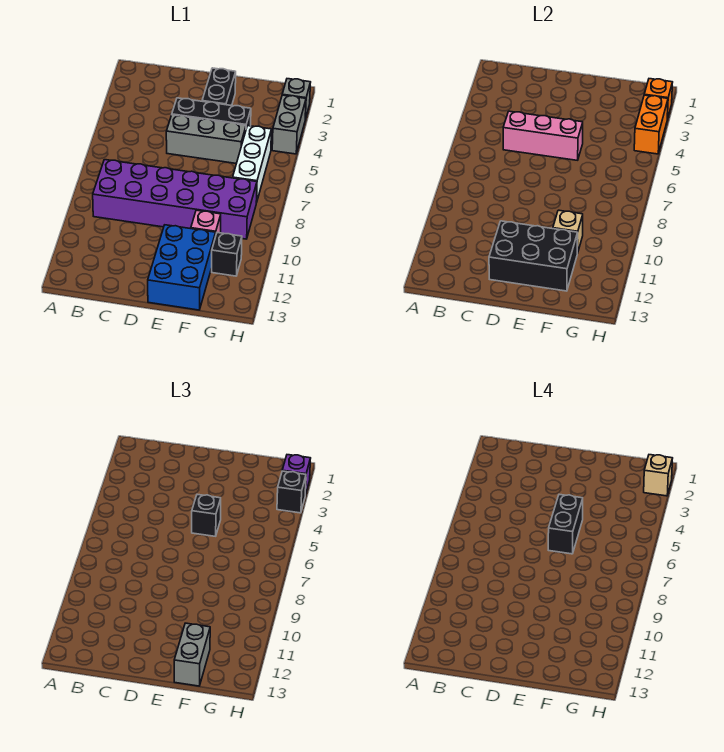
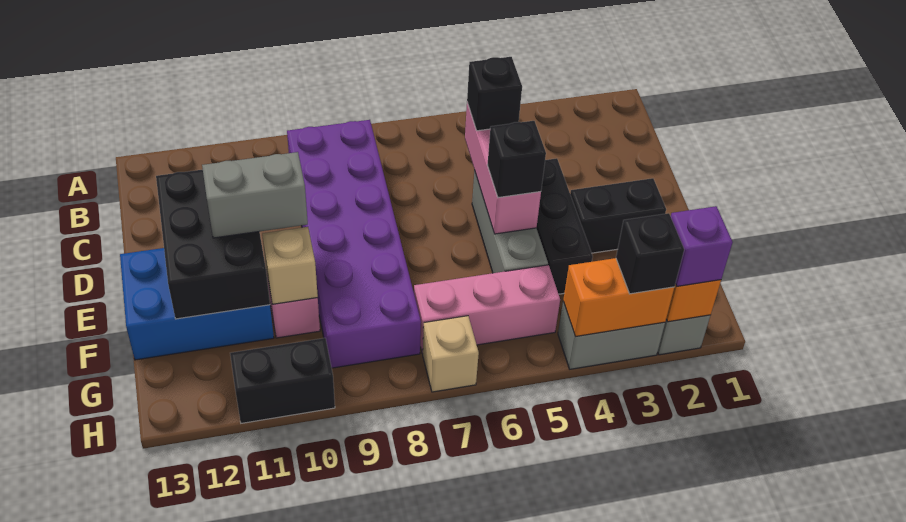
black brick E5:E6 level 4 -> black brick H10:H11 level 1
grey brick F12:F13 level 3 -> grey brick E10:E11 level 3
white brick G5:G7 level 1 -> pink brick G5:G7 level 1
black brick G11 level 1 -> black brick C5 level 3
tan brick H2 level 4 -> tan brick H7 level 1

